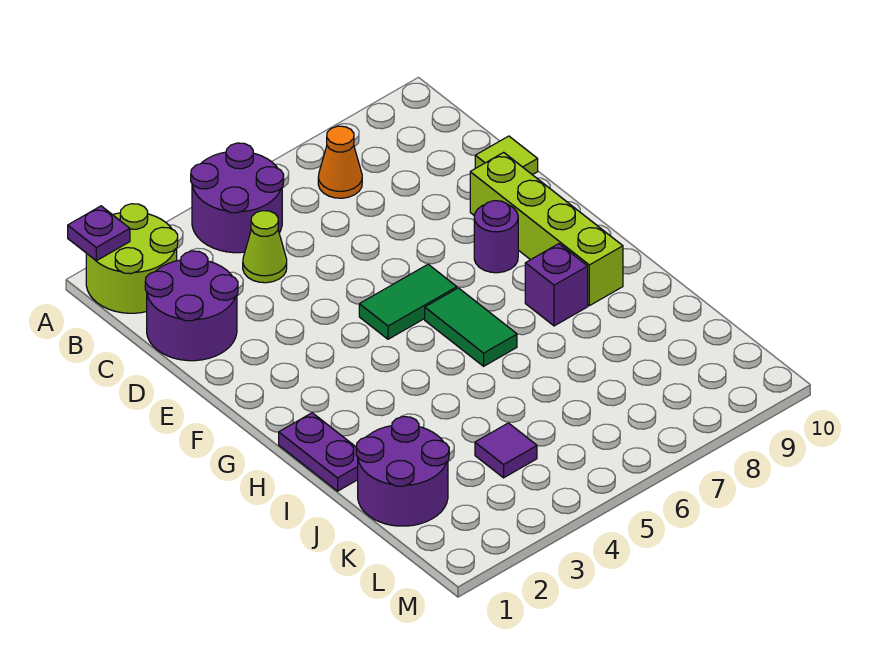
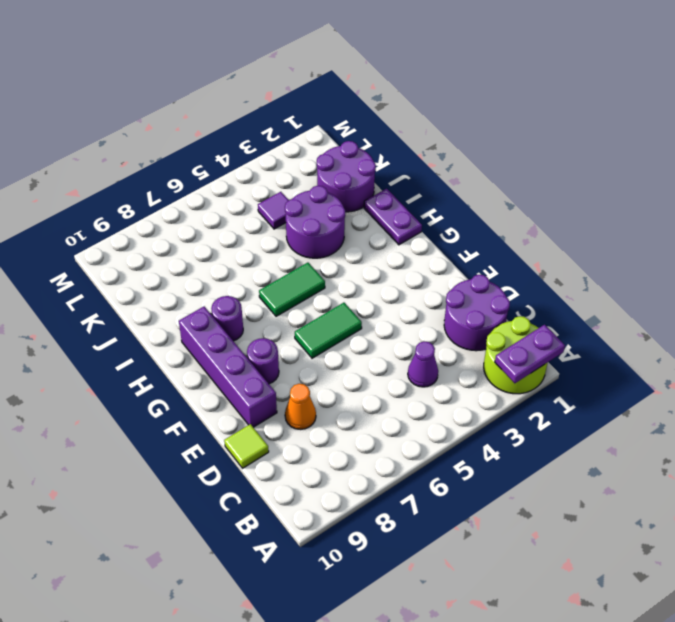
purple plate A1 level 2 -> purple plate A1:A2 level 2
purple round brick A4:B5 level 1 -> purple round brick I3:J4 level 1
orange cone B7 level 1 -> orange cone D8 level 1
lime cone C4 level 1 -> purple cone C4 level 1
lime brick E9:H9 level 1 -> purple brick E9:H9 level 1
green tile G6:H6 level 1 -> green tile H5:H6 level 1
purple brick H8 level 1 -> purple round brick H8 level 1

